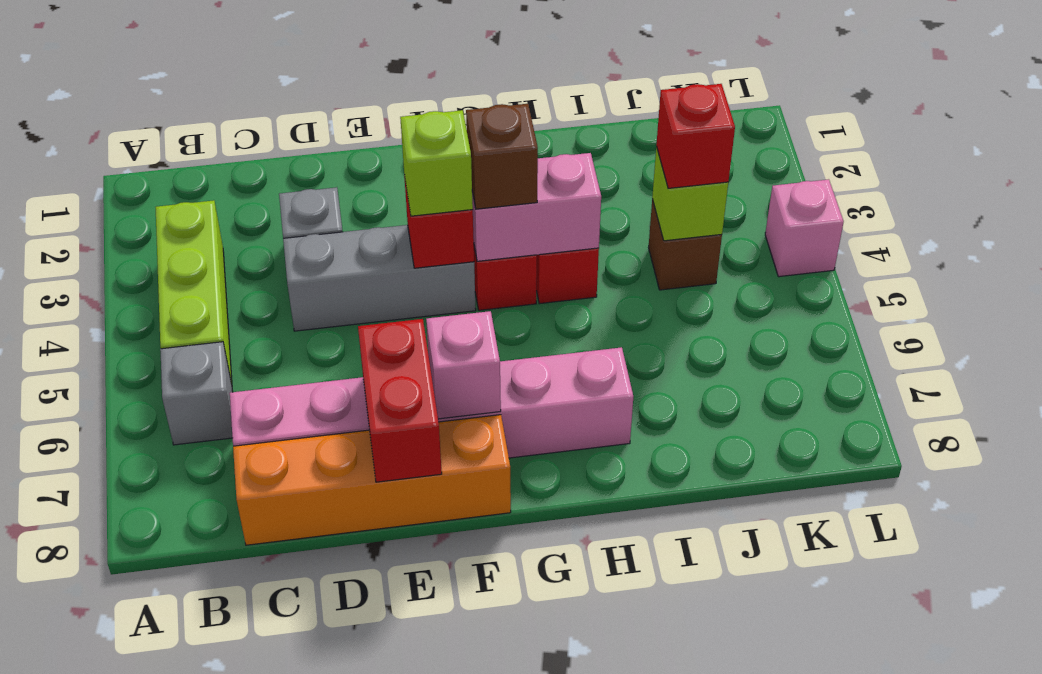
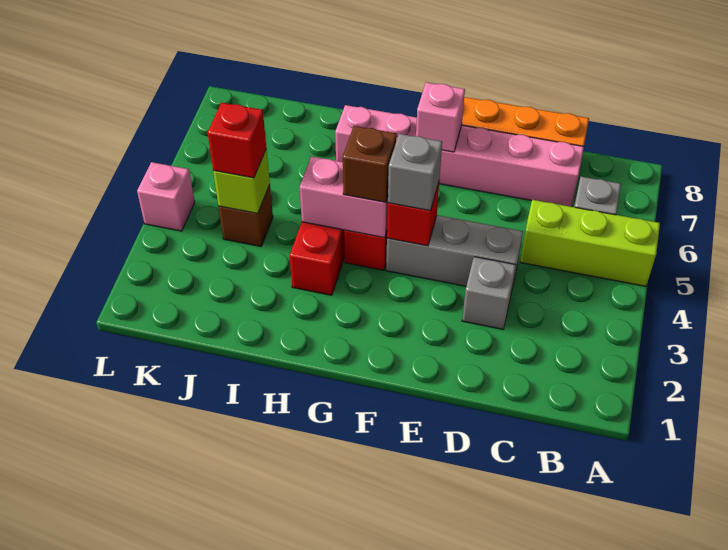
lime brick B3:B5 level 1 -> lime brick A5:C5 level 1
red brick E7:E8 level 2 -> none
lime brick F4 level 3 -> grey brick F4 level 3

